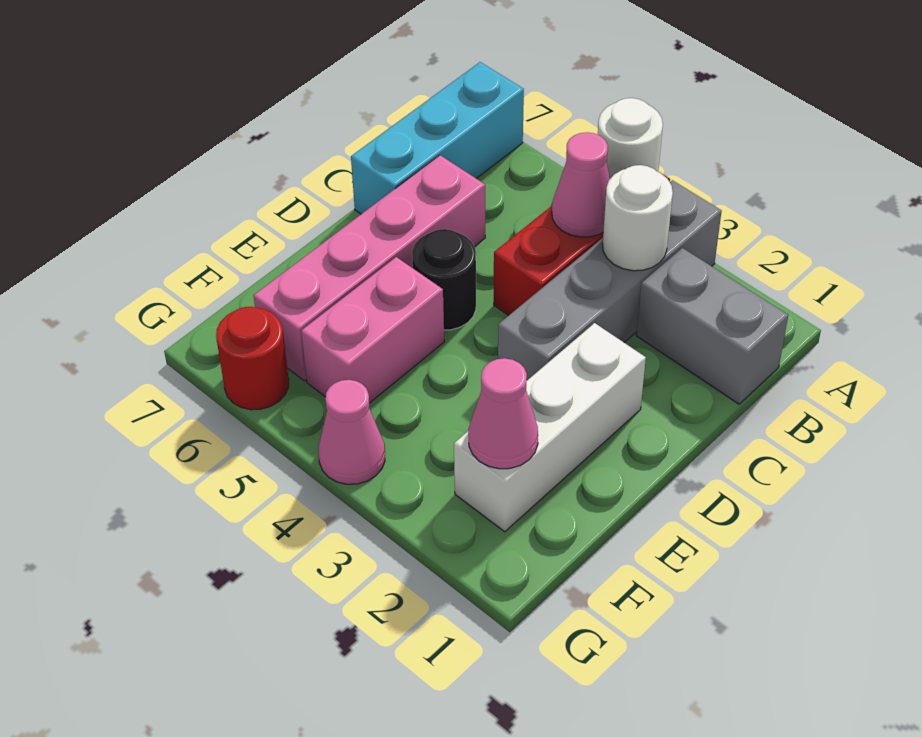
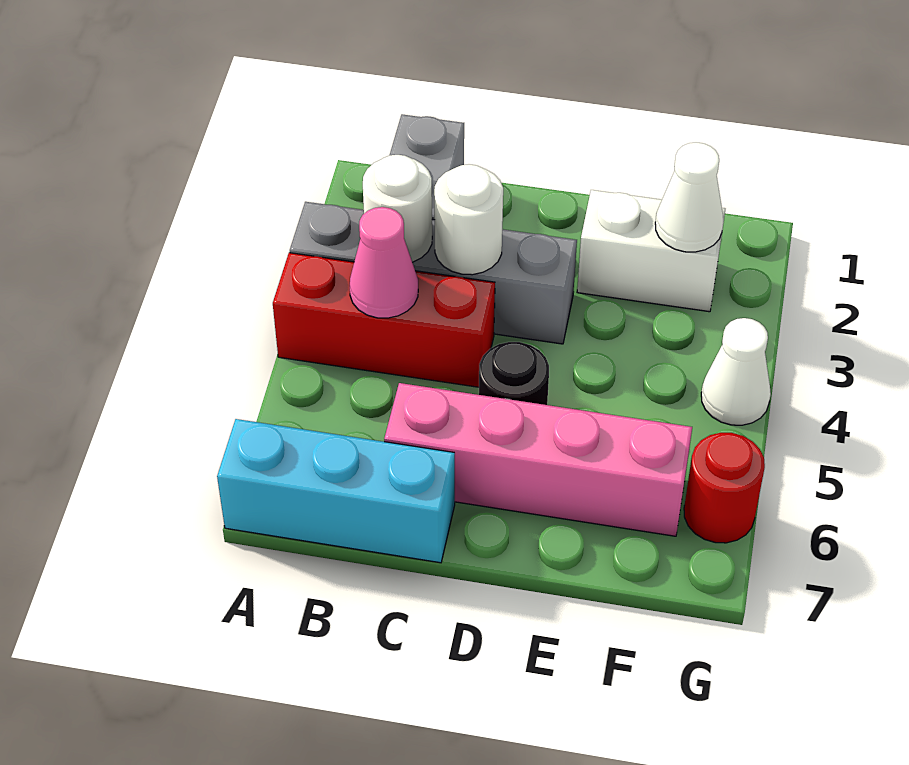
white round brick A4 level 2 -> white round brick C3 level 2
white brick D2:F2 level 1 -> white brick E2:F2 level 1
pink brick E5:F5 level 1 -> none
pink cone F2 level 2 -> white cone F2 level 2
pink cone G4 level 1 -> white cone G4 level 1

